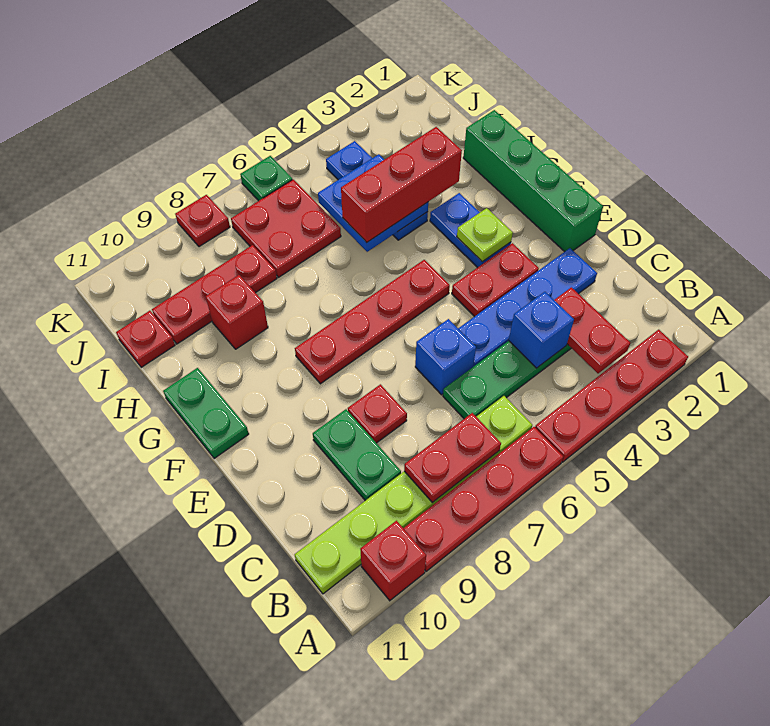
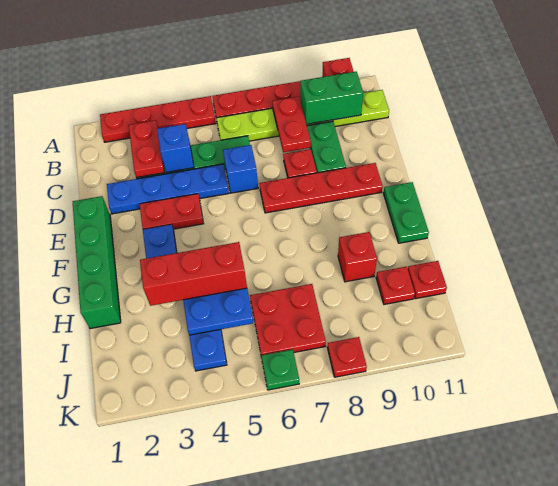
red plate B7:B8 level 2 -> red plate B8:C8 level 2
none -> green brick B9:B10 level 2
lime plate F3 level 2 -> none
red plate F5:F8 level 1 -> red plate E7:E10 level 1
red plate I8:I10 level 1 -> red plate I10 level 1

